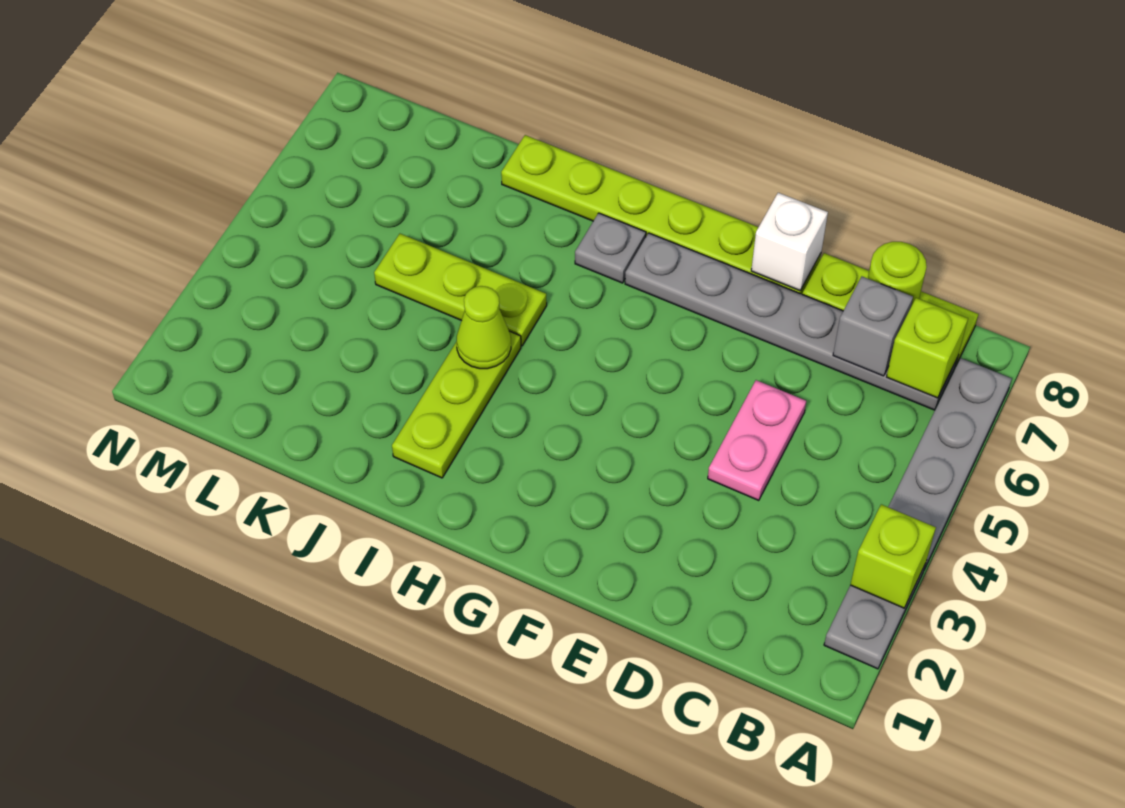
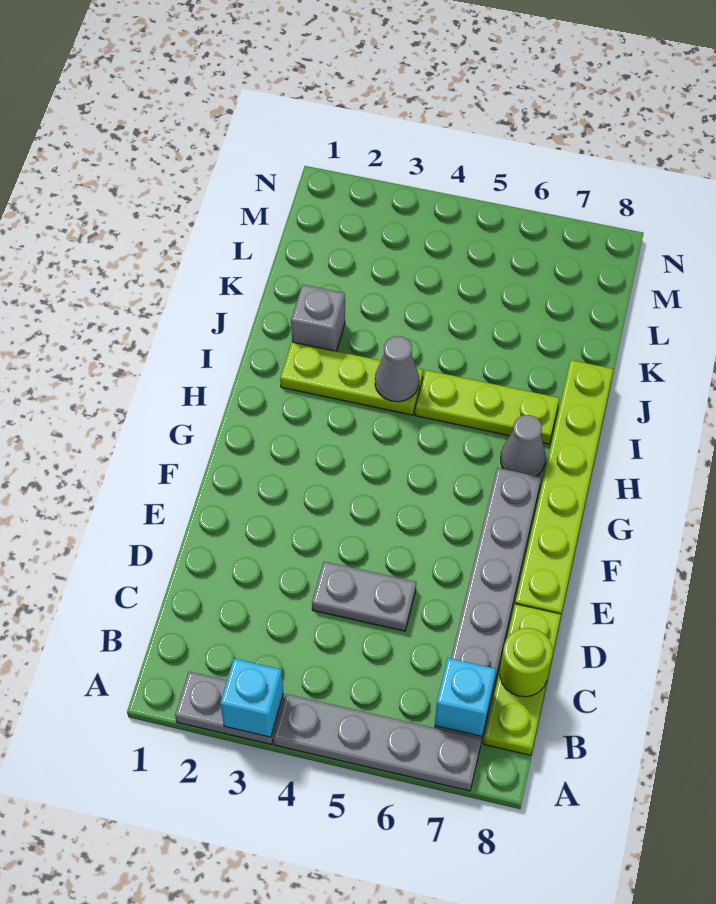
lime brick A3 level 2 -> cyan brick A3 level 2
lime brick B7 level 2 -> cyan brick B7 level 2
grey brick C7 level 2 -> grey brick J2 level 1
pink plate D4:D5 level 1 -> grey plate D4:D5 level 1
white brick E8 level 2 -> none
grey plate H7 level 1 -> grey cone H7 level 1
lime cone I4 level 2 -> grey cone I4 level 2
lime plate I5:K5 level 1 -> lime plate I5:I7 level 1

